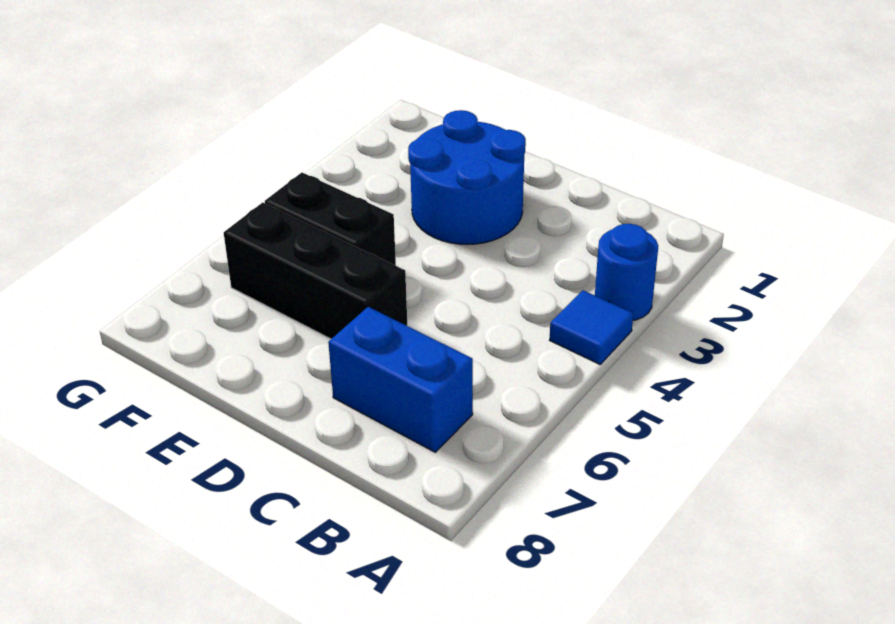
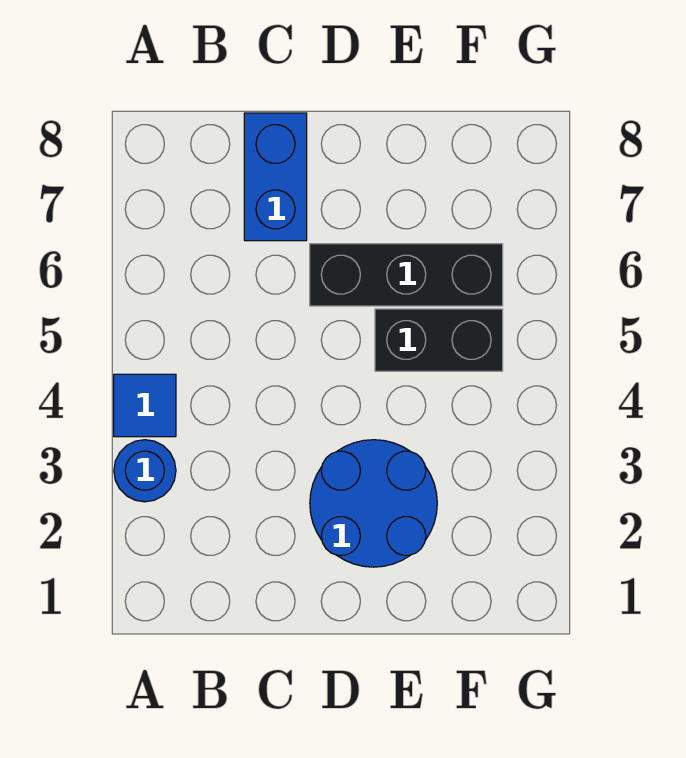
blue brick B7:C7 level 1 -> blue brick C7:C8 level 1

